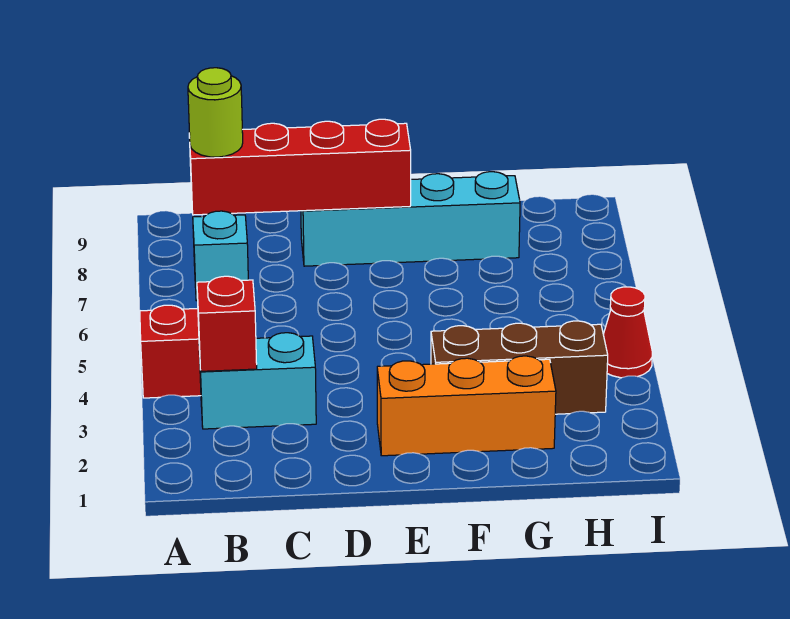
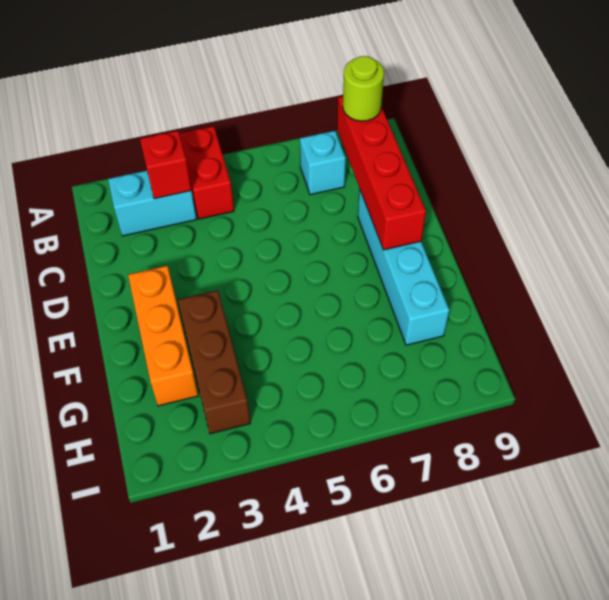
cyan brick B3:C3 level 1 -> cyan brick B2:B3 level 1
red cone I4 level 1 -> none

